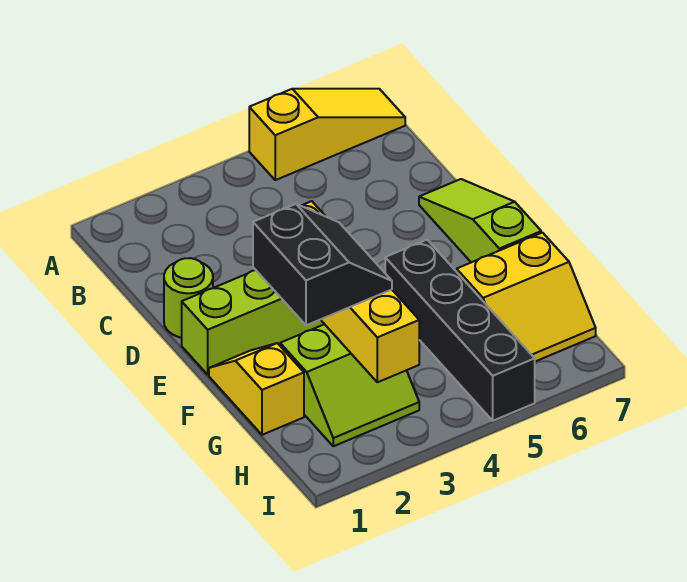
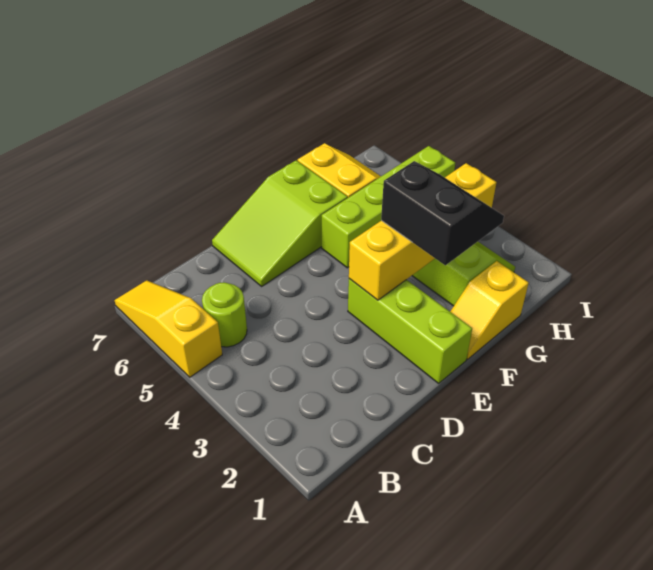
lime round brick D1 level 1 -> lime round brick B5 level 1
lime slope D7:F7 level 1 top F -> lime slope D6:F7 level 1 top F
black slope F2:G3 level 3 top 2 -> black slope F2:G3 level 3 top F
black brick F5:I5 level 1 -> lime brick F5:I5 level 1

